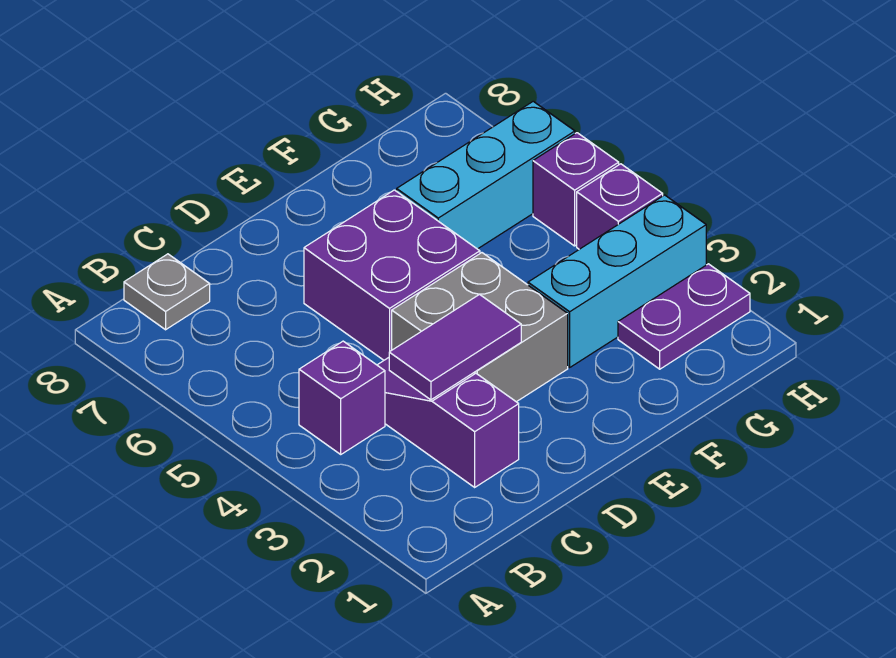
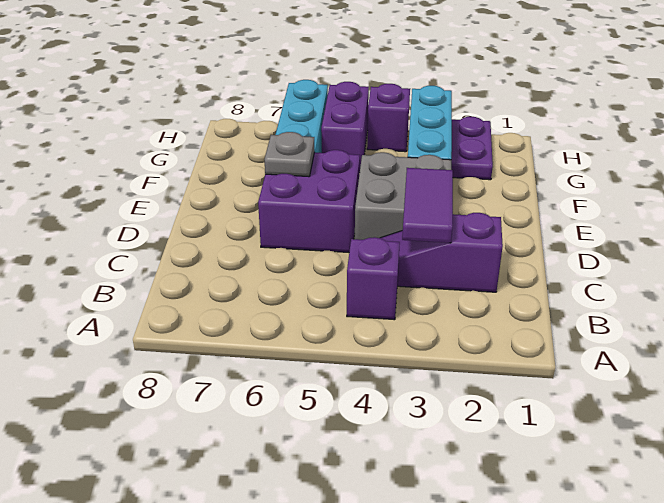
grey plate B8 level 1 -> grey plate E6 level 2
purple brick H5 level 1 -> purple brick G5:H5 level 1

